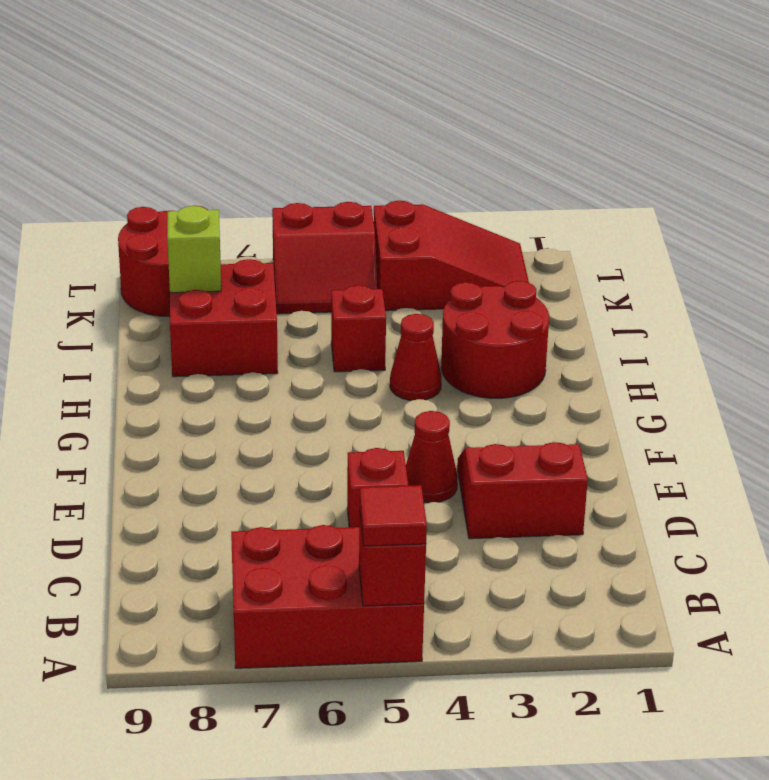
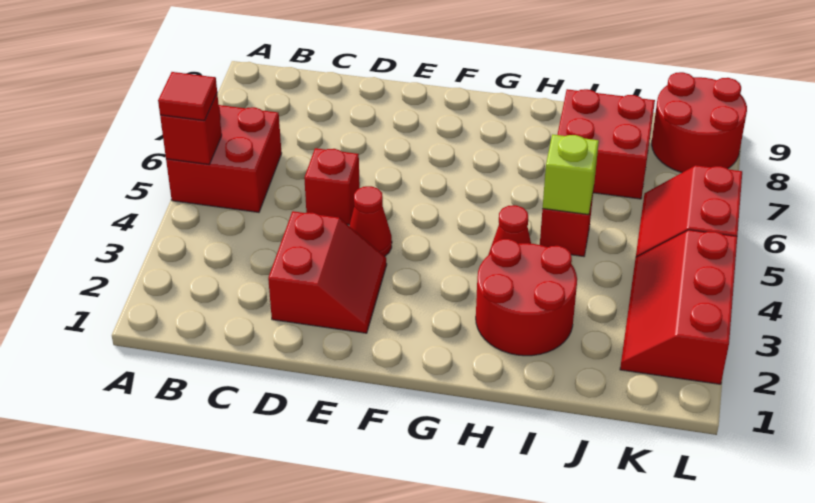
red brick A5:B7 level 1 -> red brick A5:B6 level 1
lime brick J8 level 2 -> lime brick I5 level 2
red slope K2:L4 level 1 top 4 -> red slope K2:L4 level 1 top L

